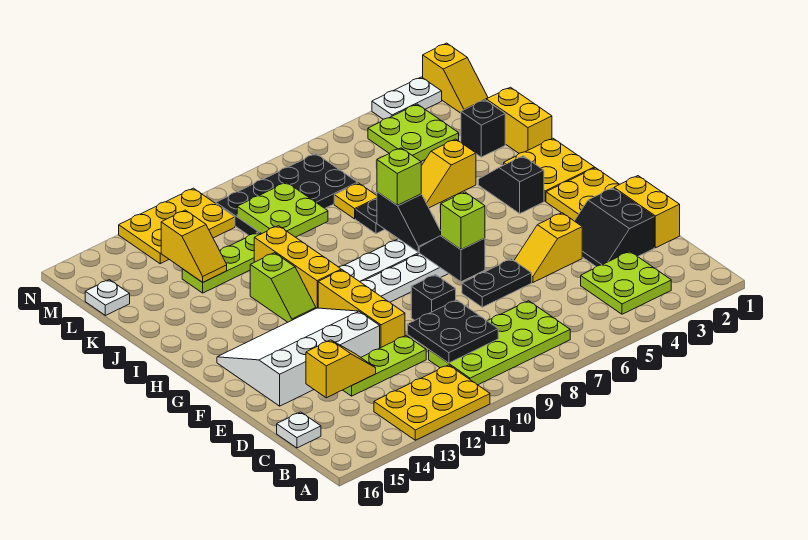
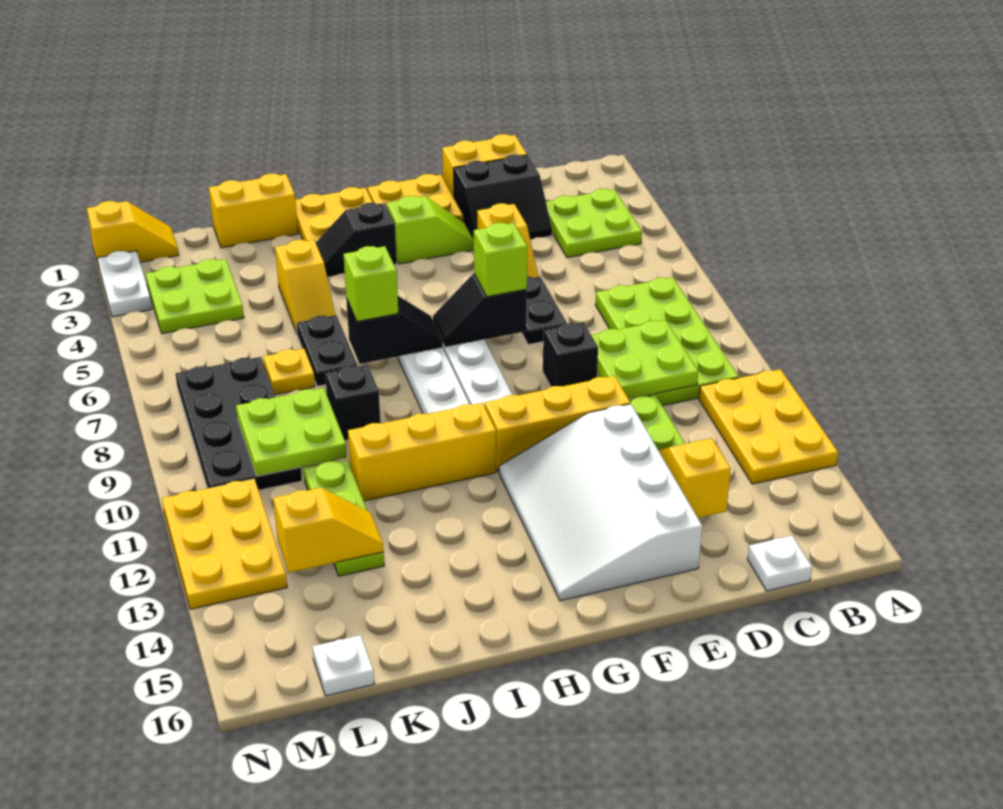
black plate C9:D10 level 2 -> lime plate C9:D10 level 2
lime slope H12:I12 level 1 top I -> lime slope F3:G3 level 1 top G
black brick K2 level 1 -> black brick J9 level 1

